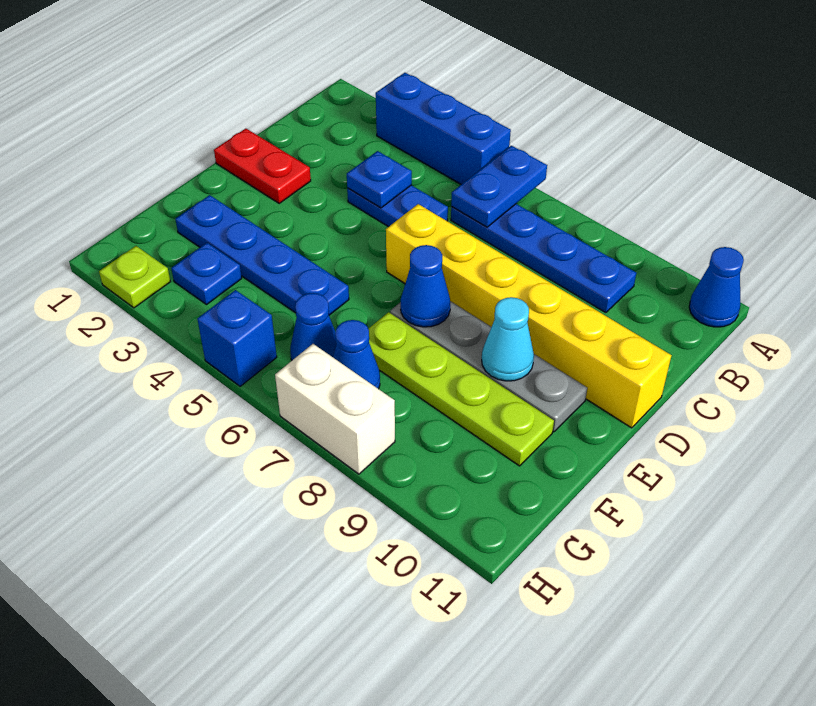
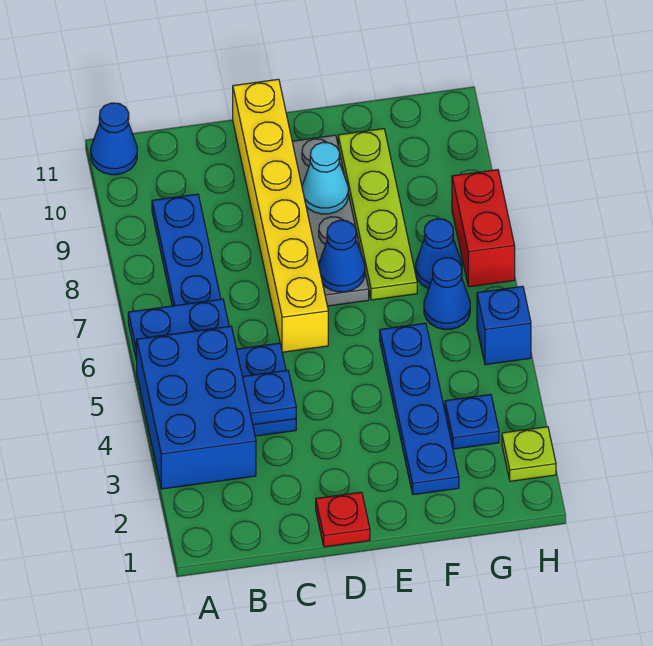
blue brick A3:A5 level 1 -> blue brick A3:B5 level 1
red plate D1:D2 level 1 -> red plate D1 level 1
white brick H7:H8 level 1 -> red brick H7:H8 level 1

